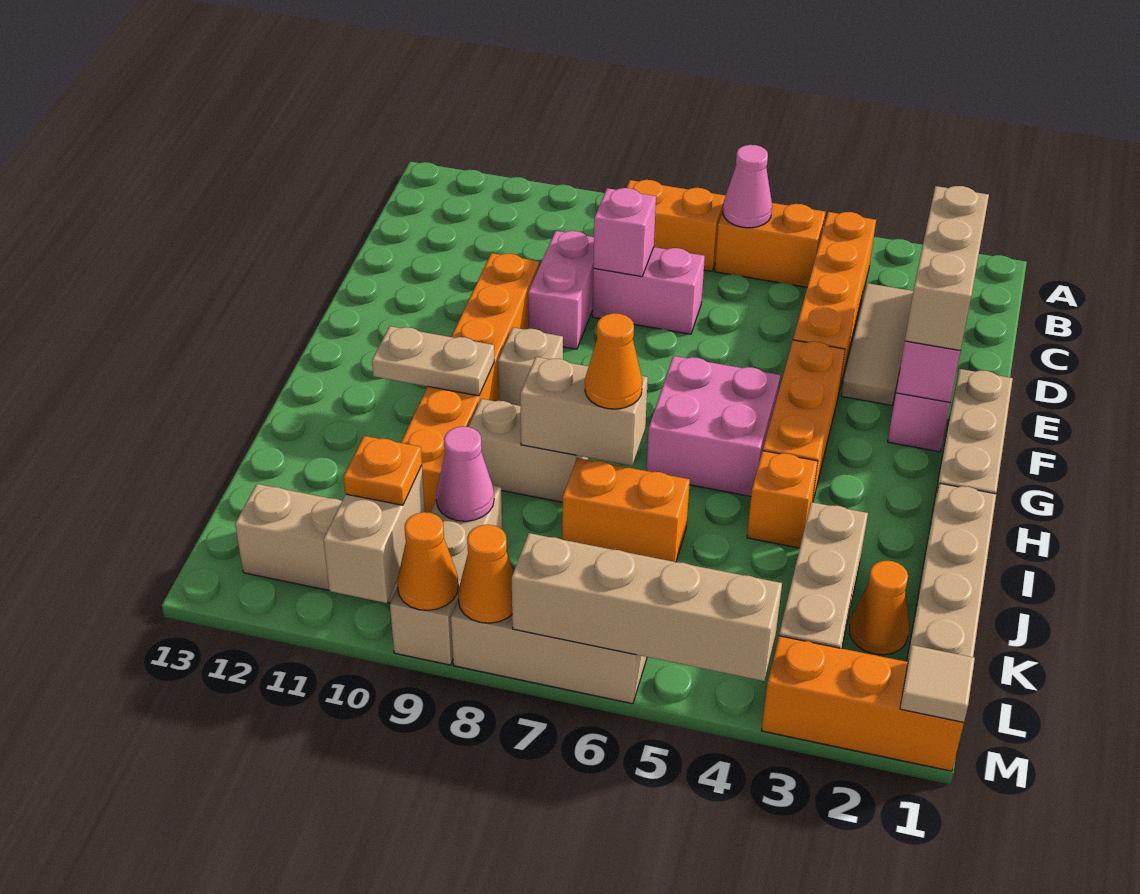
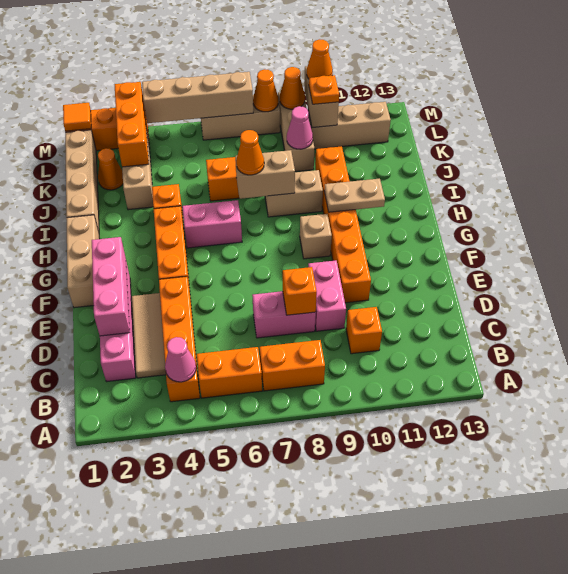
pink cone B6 level 2 -> pink cone B4 level 2
none -> orange brick C10 level 1
tan brick D2:F2 level 3 -> none
pink brick D8 level 2 -> orange brick D8 level 2
pink brick G5:H6 level 1 -> pink brick H5:H6 level 1
none -> orange brick K3:M3 level 2
tan tile M1 level 2 -> orange tile M1 level 2
none -> orange cone M10 level 3

